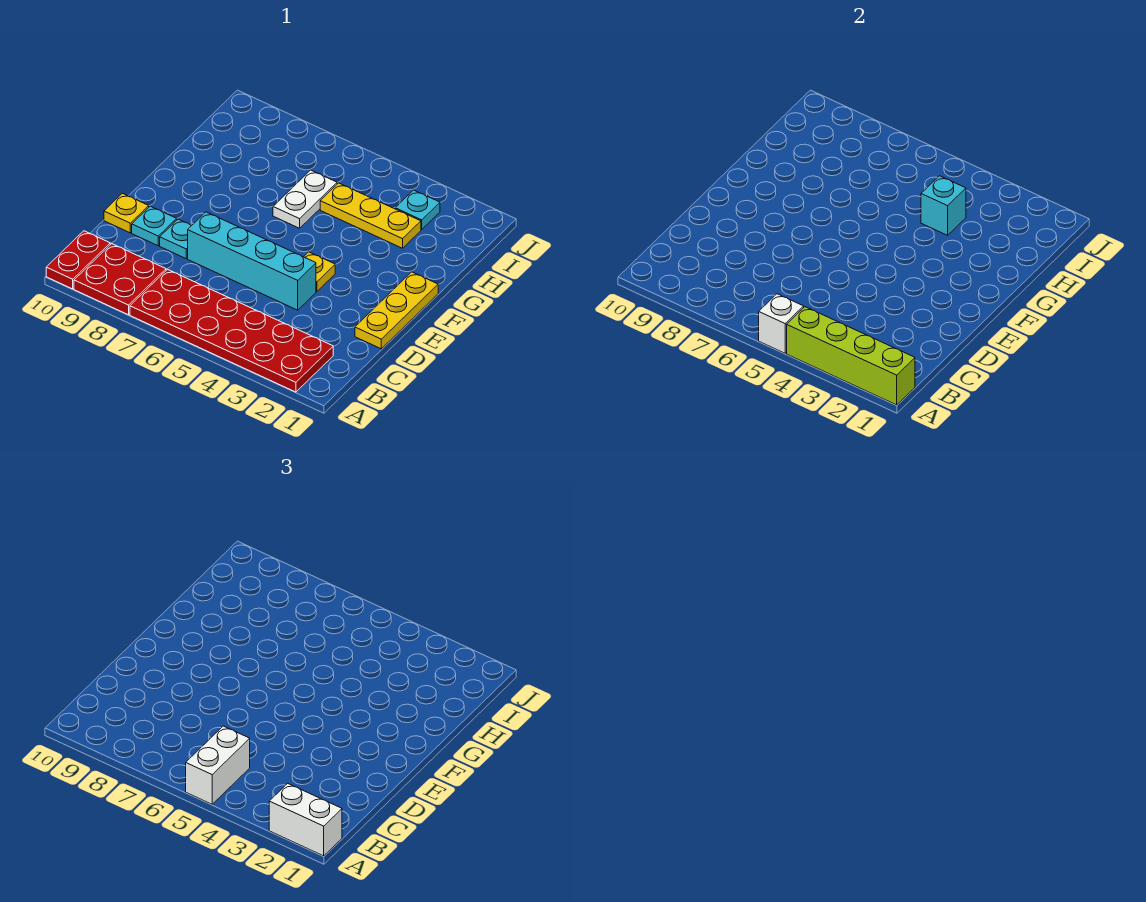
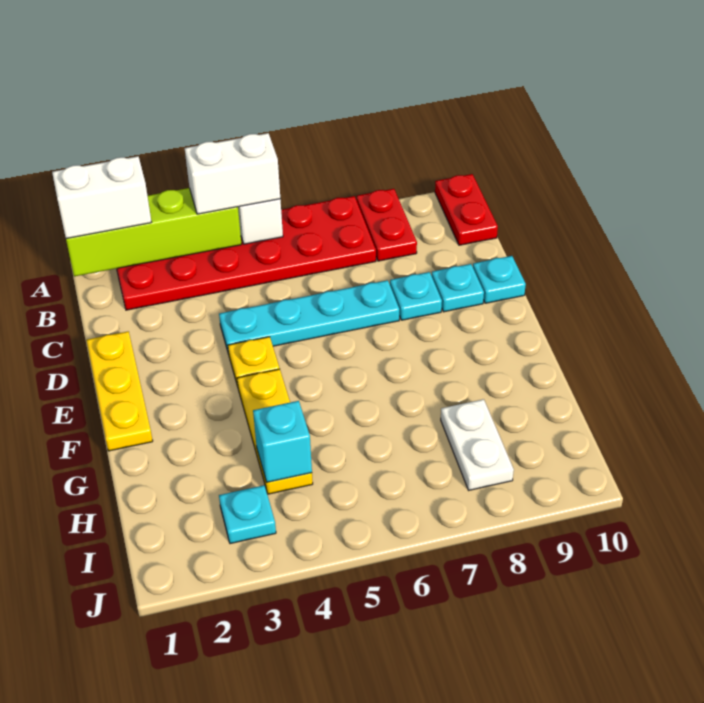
white brick A5:B5 level 3 -> white brick A4:A5 level 3
red plate A8:B9 level 1 -> red plate A8:B8 level 1
cyan brick D4:D7 level 1 -> cyan plate D4:D7 level 1
yellow plate D10 level 1 -> cyan plate D10 level 1
white plate G6:H6 level 1 -> white plate H8:I8 level 1
yellow plate H3:H5 level 1 -> yellow plate F4:H4 level 1

